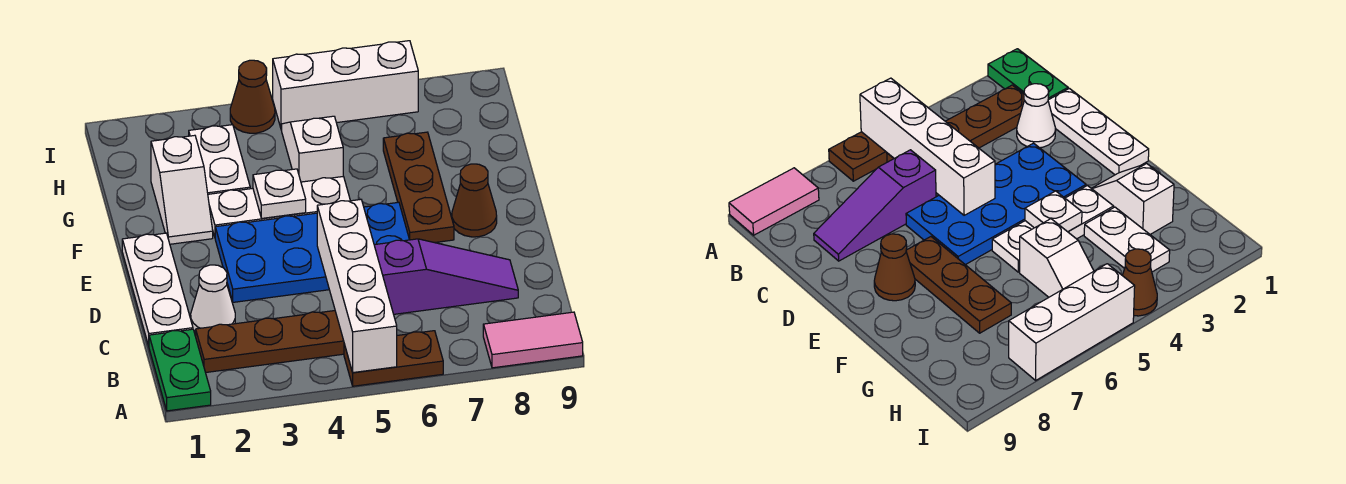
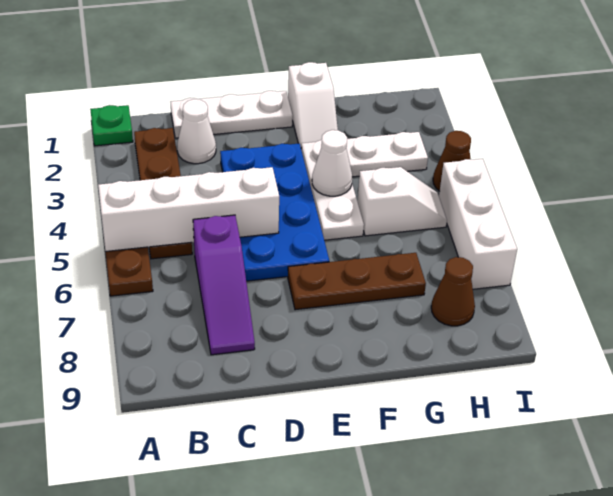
green plate A1:B1 level 1 -> green plate A1 level 1
pink tile A8:A9 level 1 -> none
brown cone E8 level 1 -> brown cone H8 level 1
white slope F2:G2 level 1 top G -> white slope F1:F2 level 1 top 1
white plate F4 level 2 -> white cone F4 level 2

